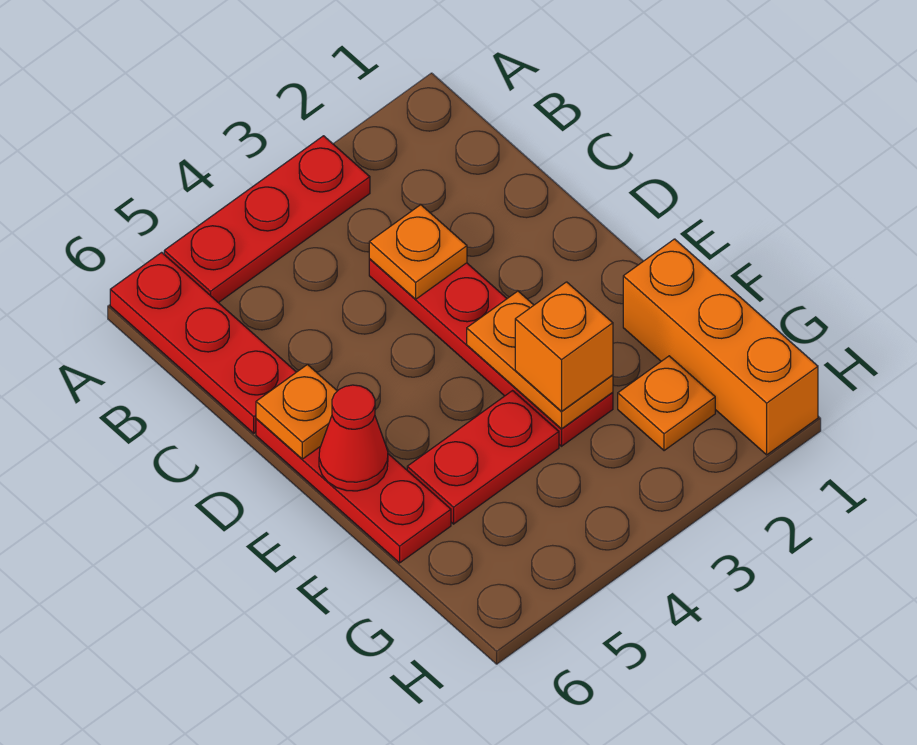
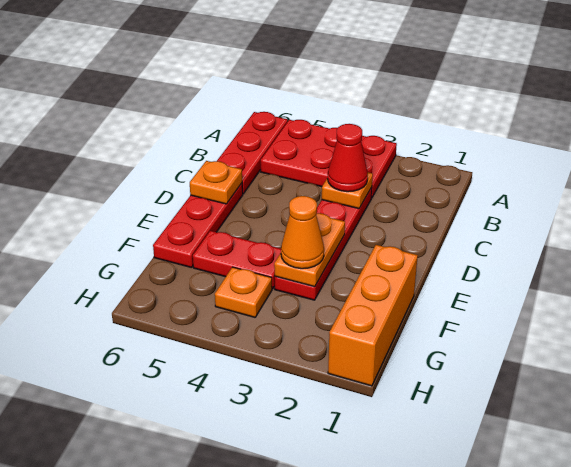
red plate A3:A5 level 1 -> red plate A3:B5 level 1
red cone E6 level 2 -> red cone C3 level 3
orange brick F3 level 3 -> orange cone F3 level 3
orange plate G2 level 1 -> orange plate G4 level 1

